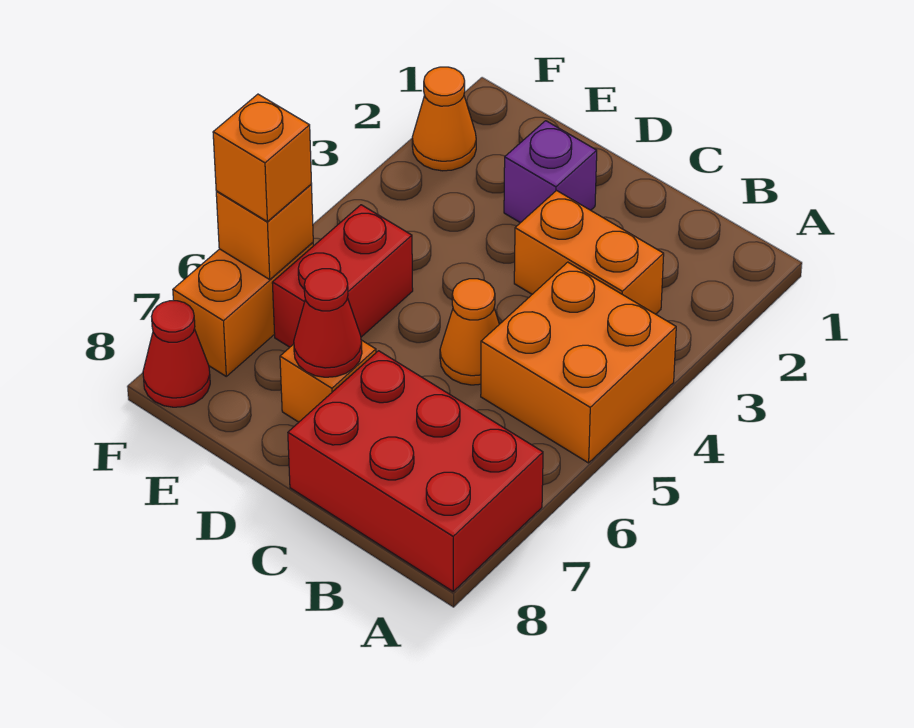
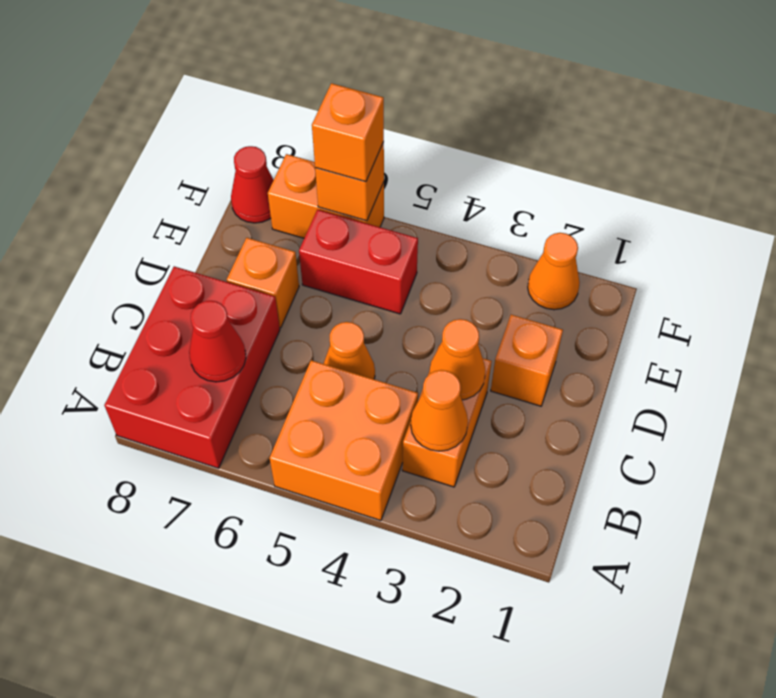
none -> orange cone B3 level 2
none -> orange cone C3 level 2
purple brick D2 level 1 -> orange brick D2 level 1
red cone D7 level 2 -> red cone B7 level 2

